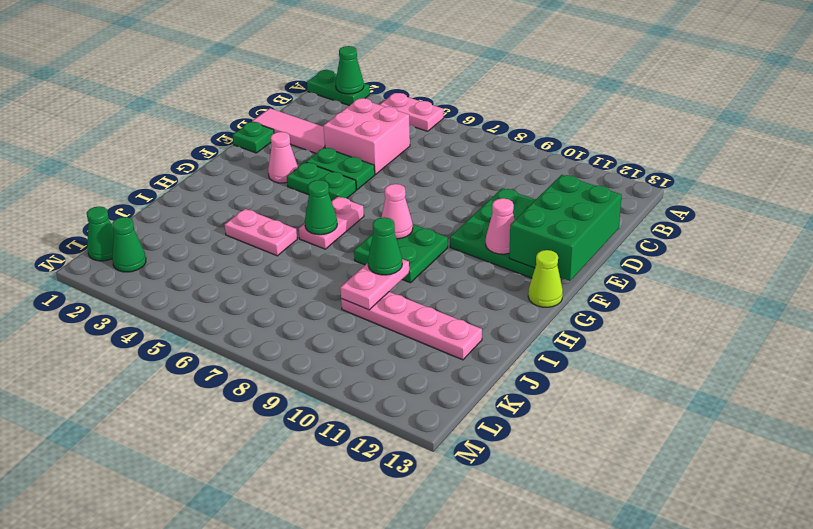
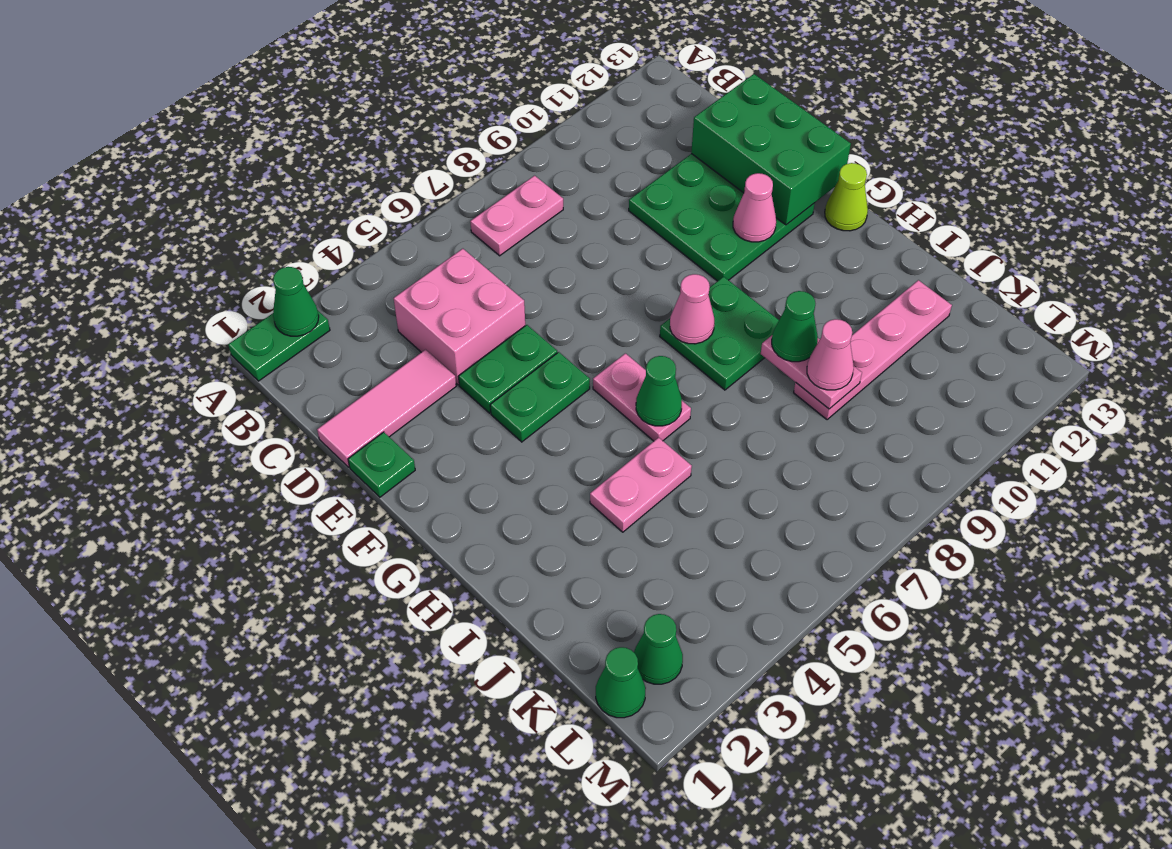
pink plate A4:A5 level 1 -> pink plate B7:B8 level 1
pink cone F3 level 1 -> pink cone J9 level 3

